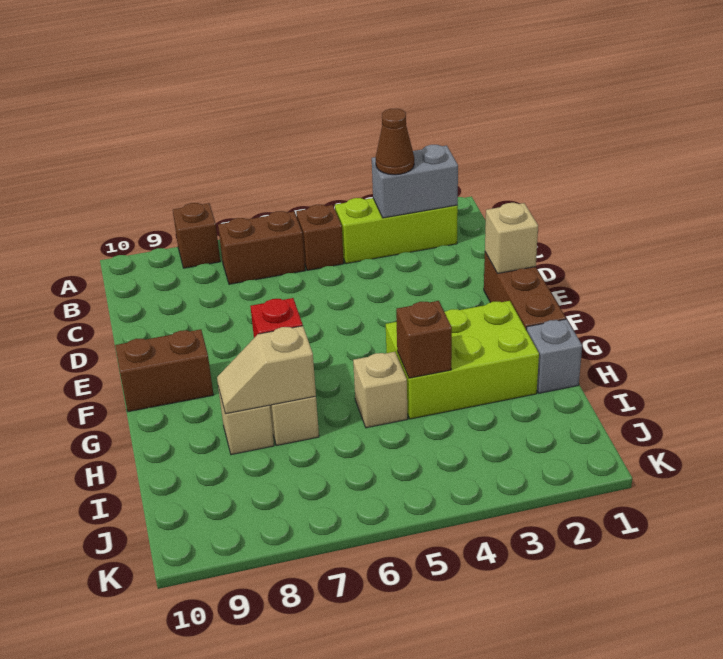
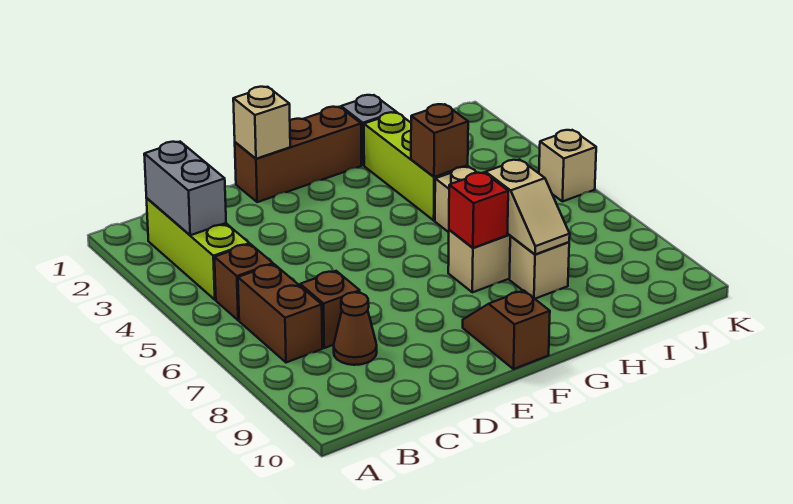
brown brick A8 level 1 -> brown brick C7 level 1
brown cone B3 level 3 -> brown cone C8 level 1
brown brick F9:F10 level 1 -> brown slope F9:F10 level 1 top 10
lime brick G2:H4 level 1 -> lime brick H2:H4 level 1
none -> tan brick K5 level 1

